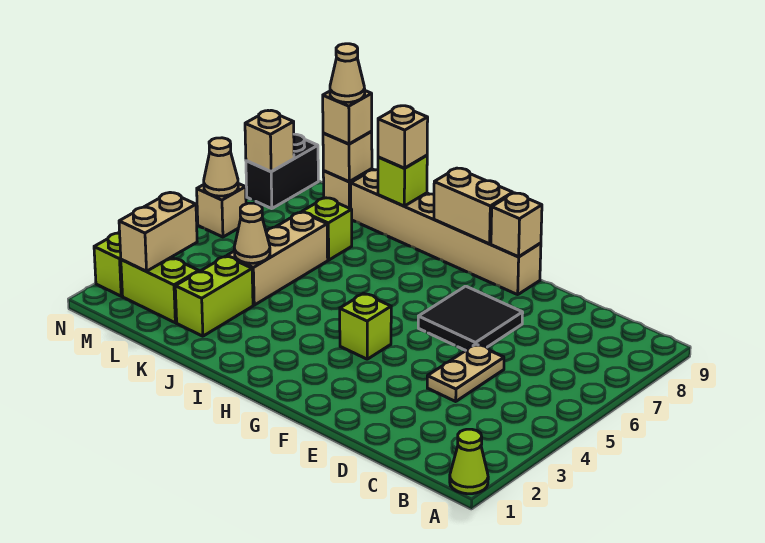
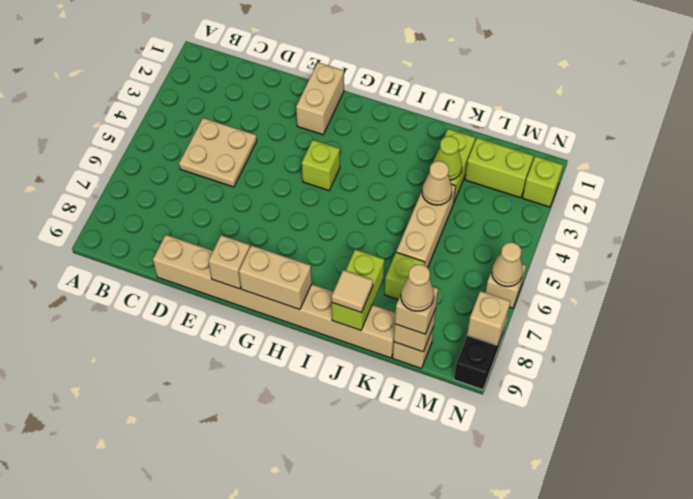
lime cone A1 level 1 -> lime cone K3 level 2
tan plate D4:D5 level 1 -> tan plate C4:D5 level 1
black tile E6:F7 level 1 -> none
tan brick F9:K9 level 1 -> tan brick D9:K9 level 1
lime brick J9 level 2 -> lime brick J8:J9 level 2
tan brick J9 level 3 -> tan tile J9 level 3
tan brick M2:M3 level 2 -> tan brick F1:F2 level 1

